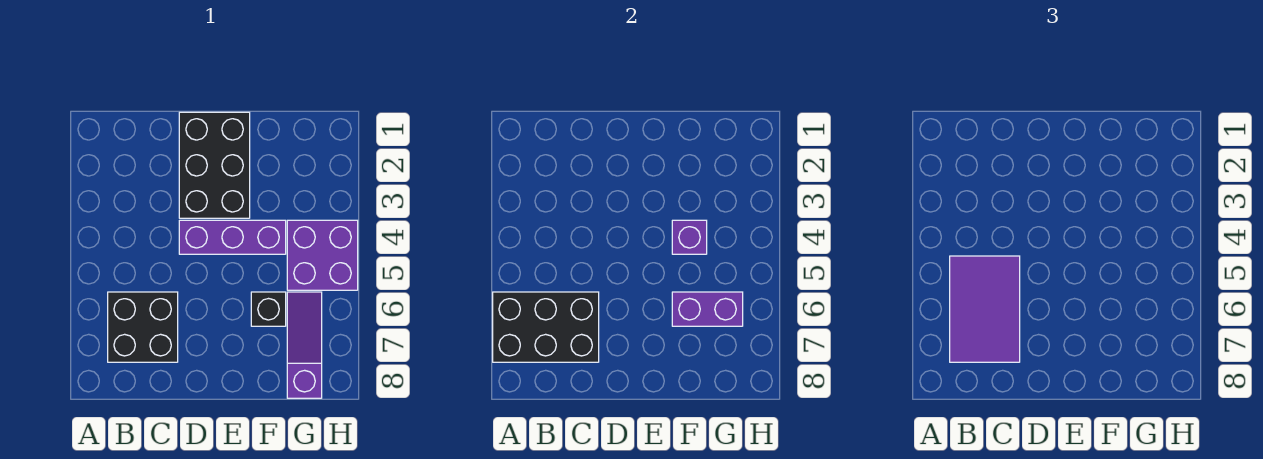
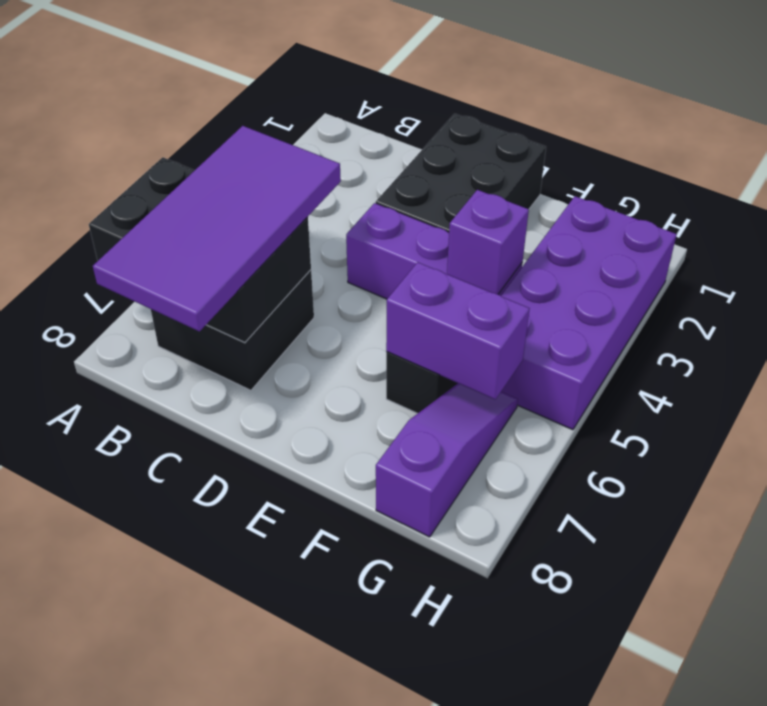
purple tile B5:C7 level 3 -> purple tile B5:C8 level 3
purple brick G4:H5 level 1 -> purple brick G2:H5 level 1

